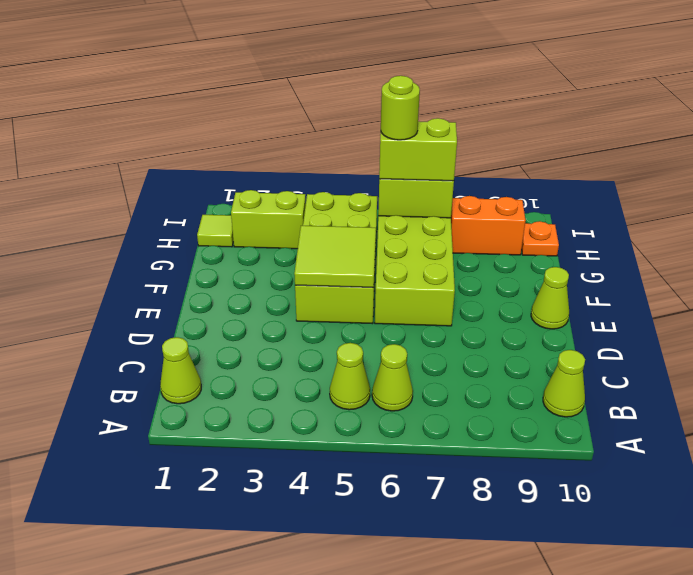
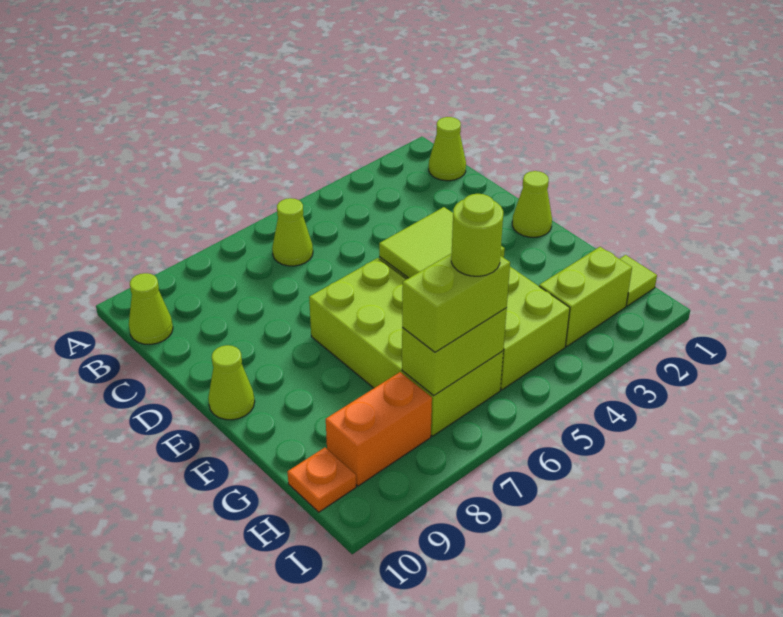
lime cone B5 level 1 -> lime cone E1 level 1

